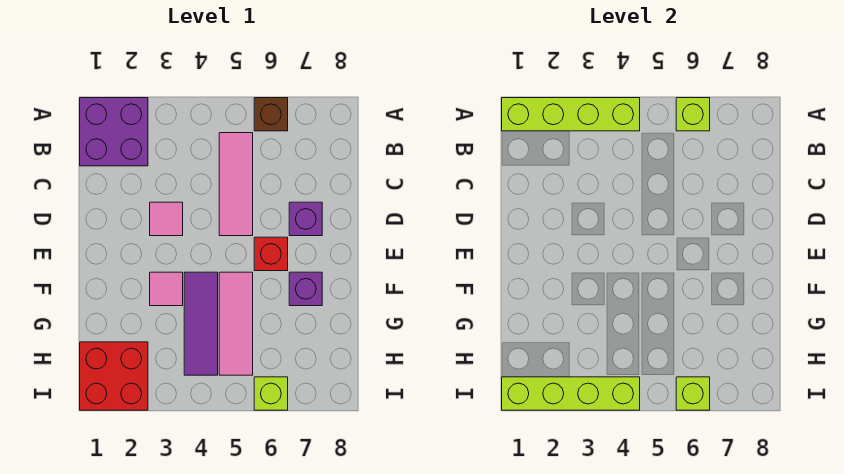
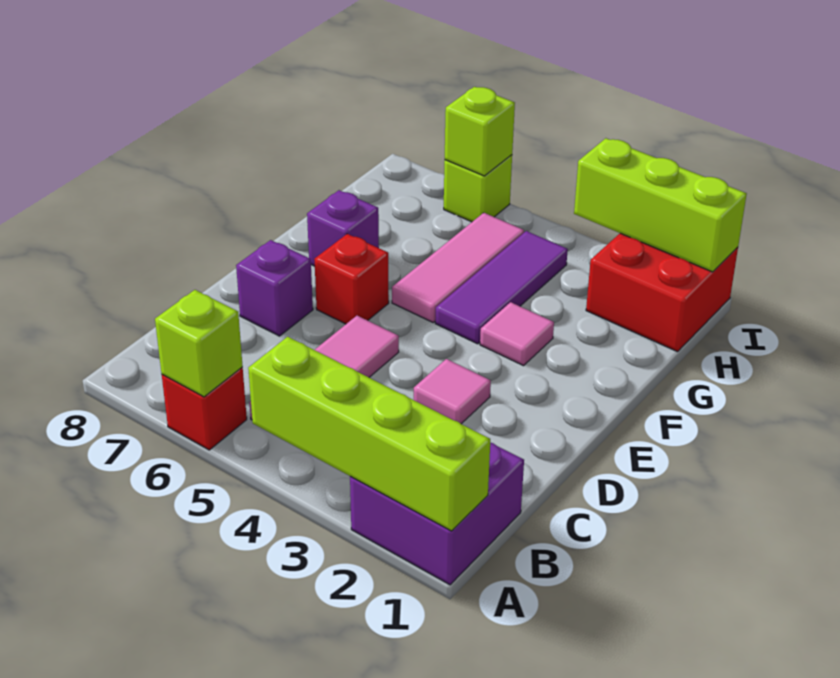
brown brick A6 level 1 -> red brick A6 level 1
lime brick I1:I4 level 2 -> lime brick I1:I3 level 2

